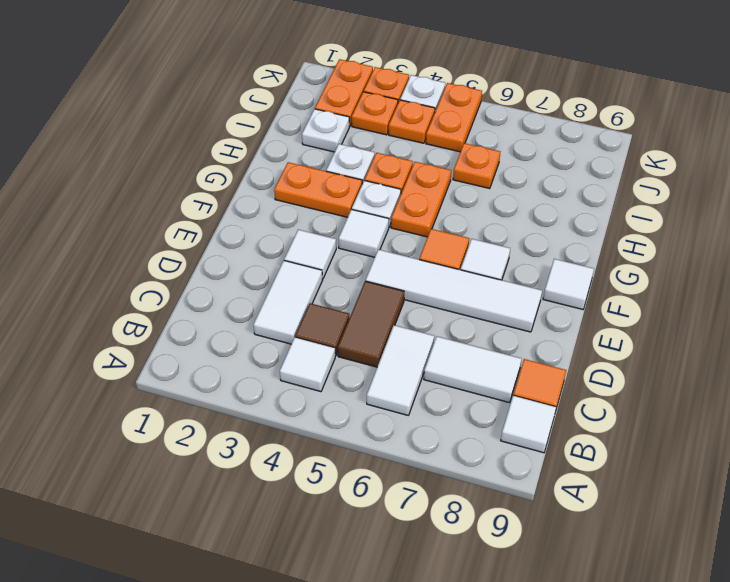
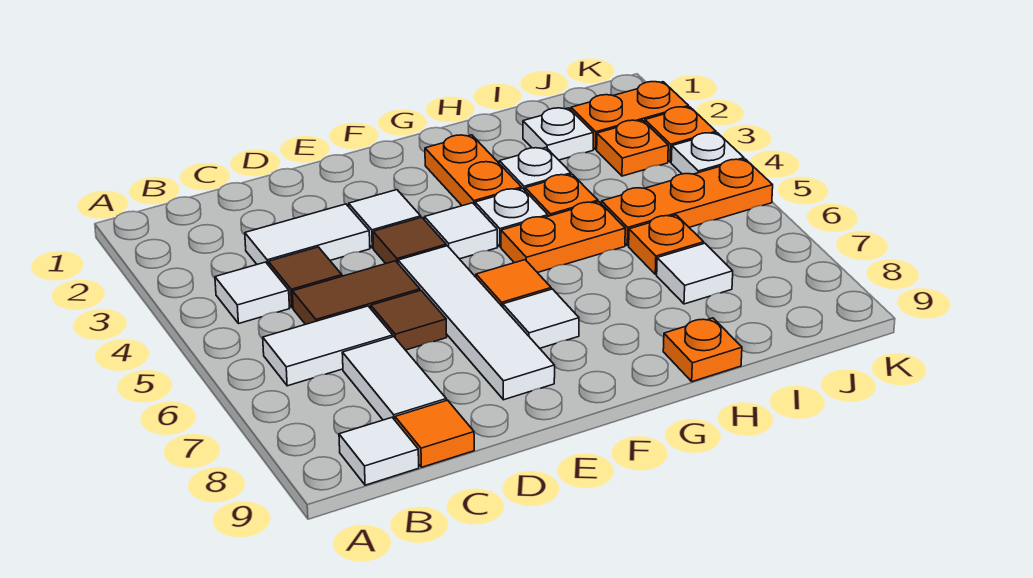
none -> brown tile D6 level 1
none -> brown tile E4 level 1
white tile F9 level 1 -> white tile I7 level 1
orange plate J4 level 1 -> orange plate H9 level 1
orange plate J5:K5 level 1 -> orange plate I5:K5 level 1

